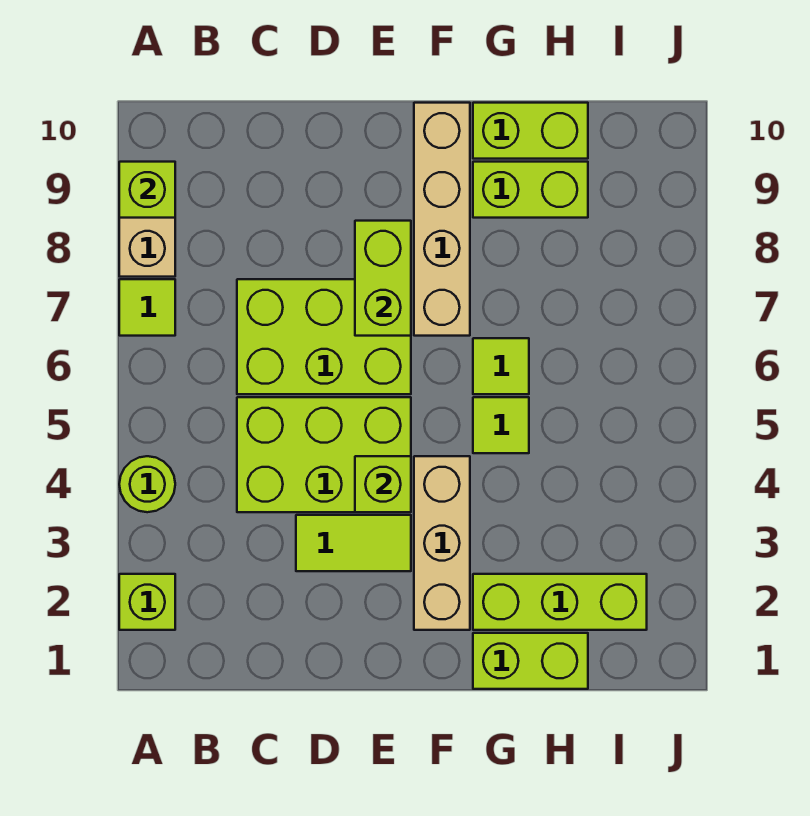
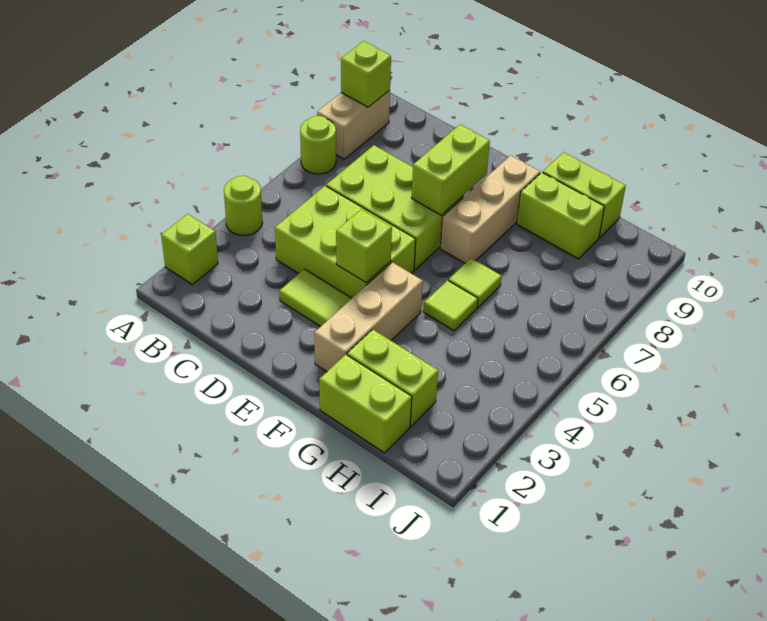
lime tile A7 level 1 -> lime round brick A7 level 1
tan brick F7:F10 level 1 -> tan brick F7:F9 level 1
lime brick G2:I2 level 1 -> lime brick G2:H2 level 1

